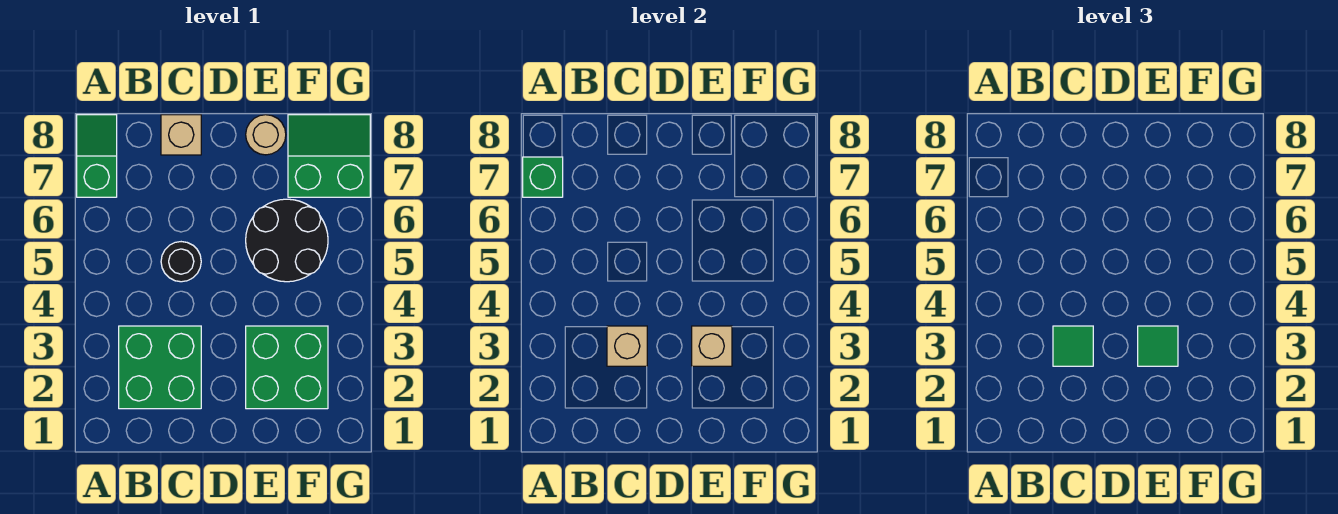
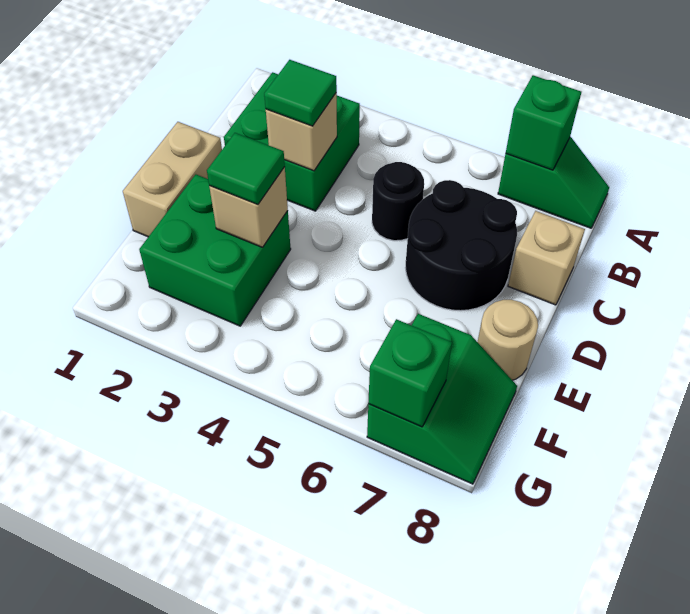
none -> tan brick D1:E1 level 1
black round brick E5:F6 level 1 -> black round brick C6:D7 level 1
none -> green brick G7 level 2

